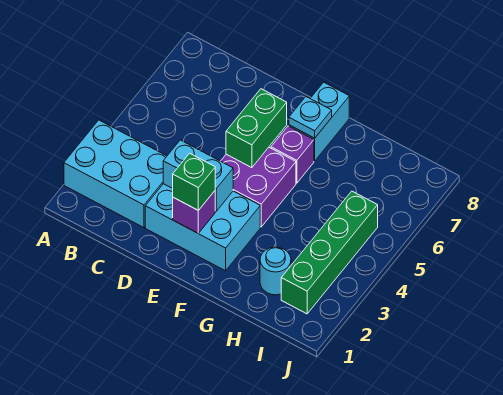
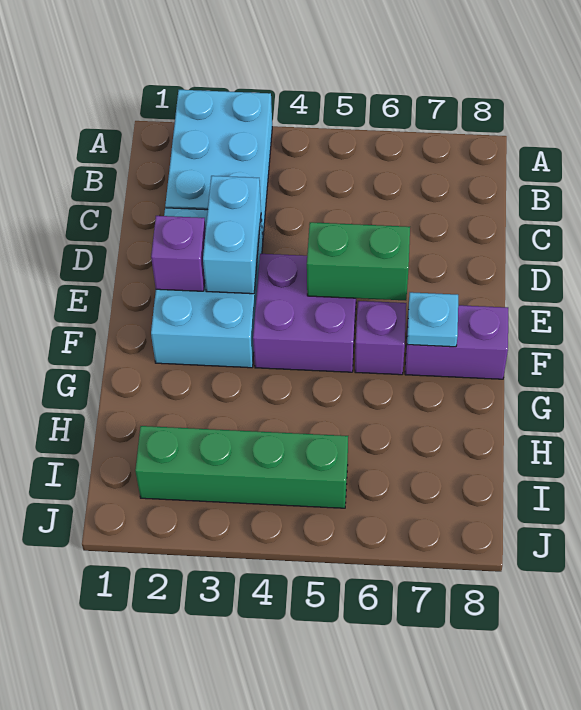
green brick E2 level 3 -> none
cyan brick F7:F8 level 1 -> purple brick F7:F8 level 1
cyan round brick H2 level 1 -> none

